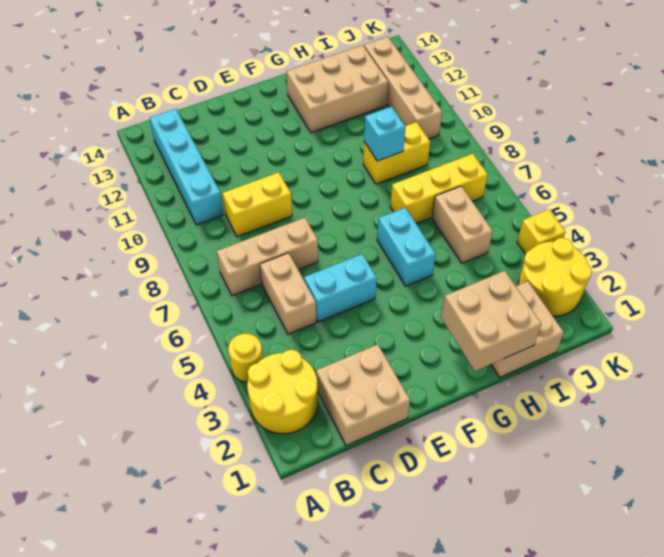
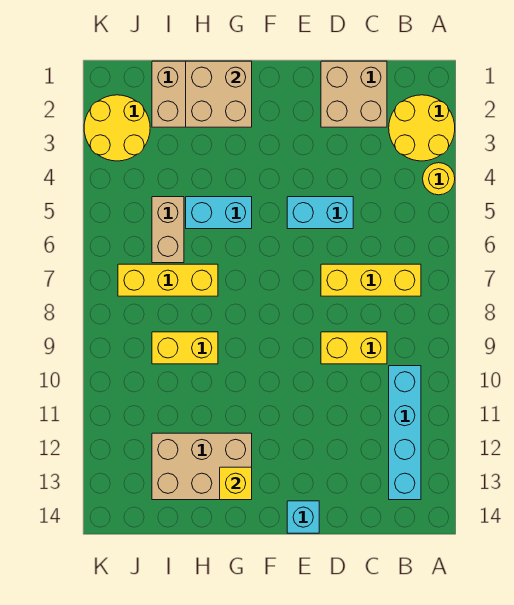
tan brick B7:D7 level 1 -> yellow brick B7:D7 level 1
tan brick C5:C6 level 1 -> none
cyan brick G5:G6 level 1 -> cyan brick G5:H5 level 1
cyan brick H9 level 2 -> cyan brick E14 level 1
tan brick J10:J13 level 1 -> none
yellow brick K4 level 1 -> yellow brick G13 level 2

